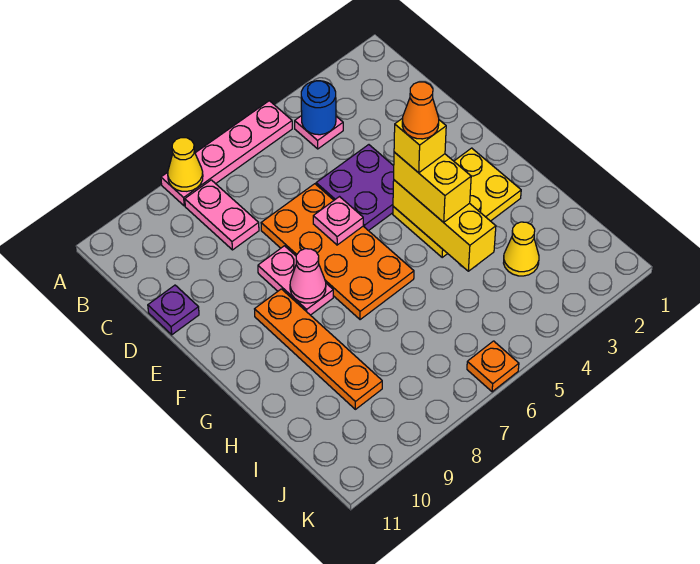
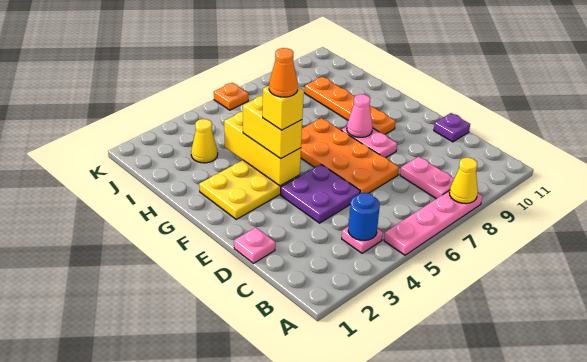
pink plate E6 level 2 -> pink plate D1 level 1

